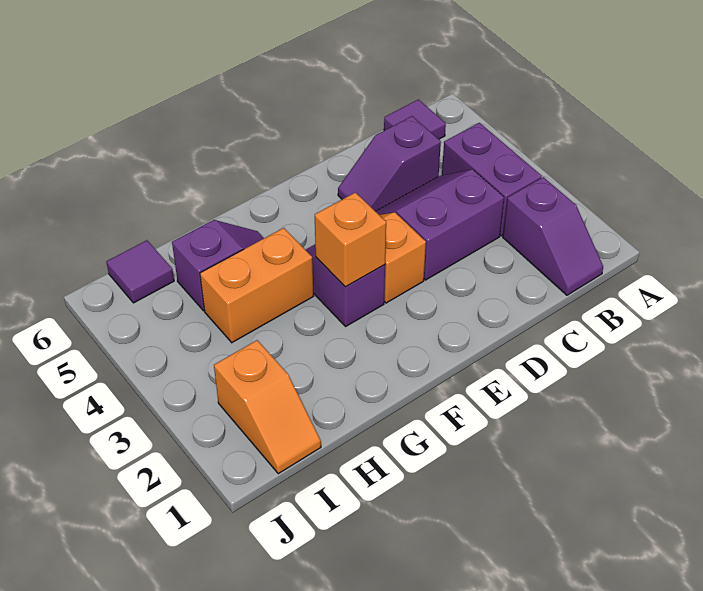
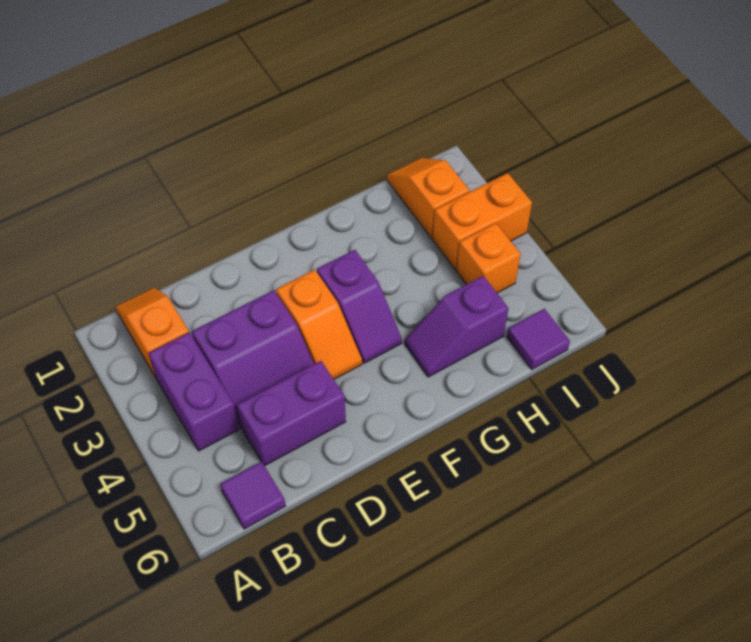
purple slope B1:B2 level 1 top 2 -> orange slope B1:B2 level 1 top 2
purple slope C5:D5 level 1 top C -> purple brick C5:D5 level 1
orange brick F3 level 2 -> orange brick I4 level 1
orange brick G4:H4 level 1 -> orange brick I3:J3 level 1

